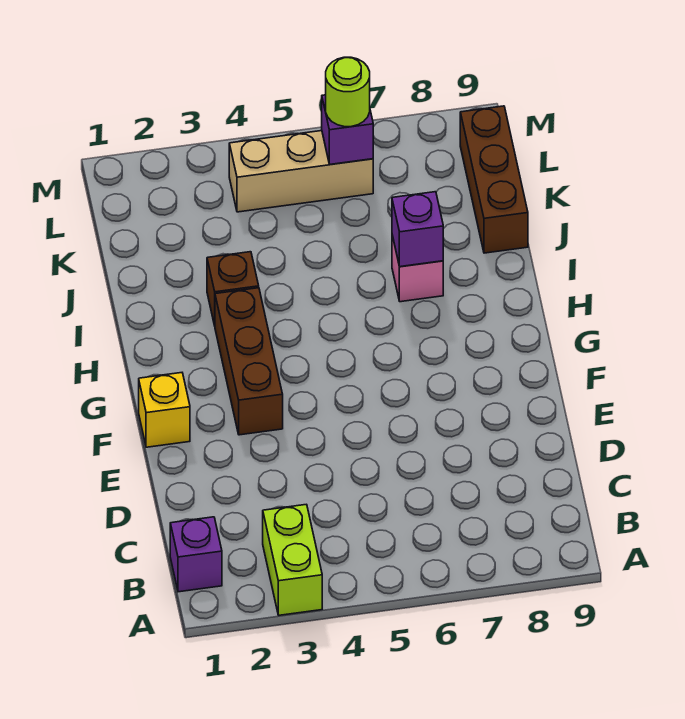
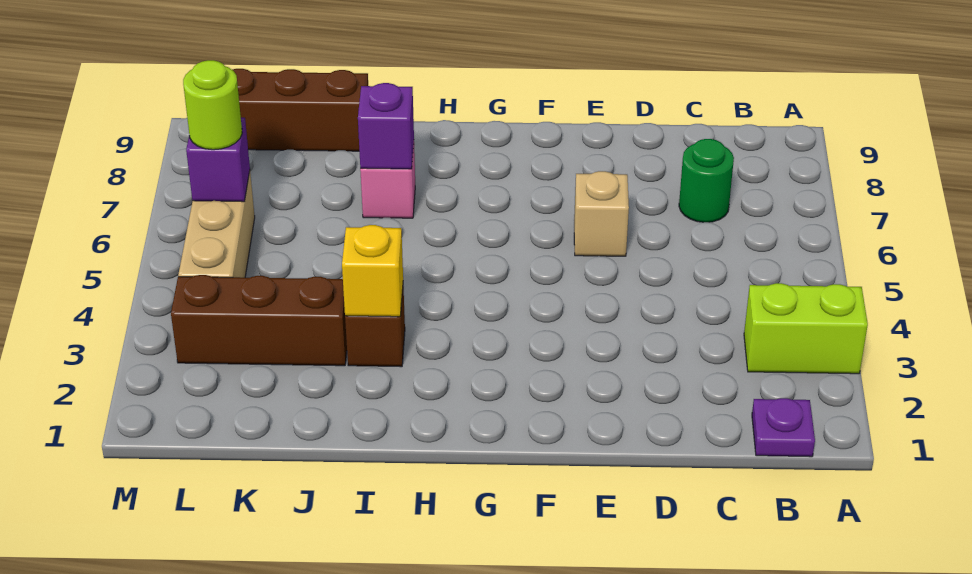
purple brick B1 level 1 -> purple plate B1 level 1
none -> green round brick C7 level 1
none -> tan brick E6 level 1
yellow brick F1 level 1 -> yellow brick I3 level 2
brown brick F3:H3 level 1 -> brown brick J3:L3 level 1

